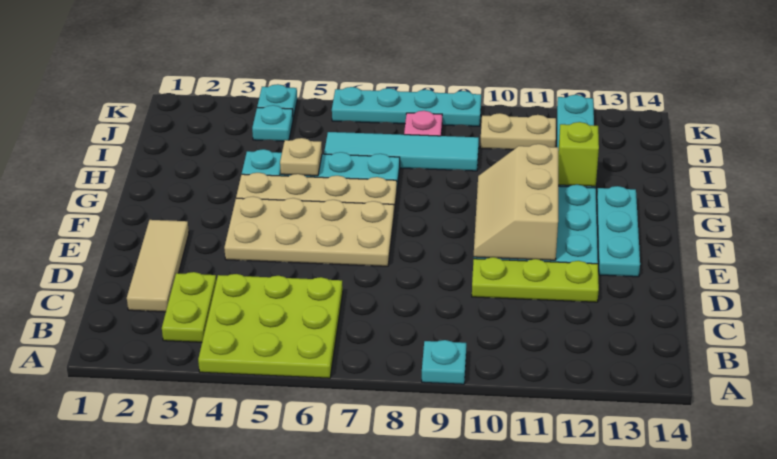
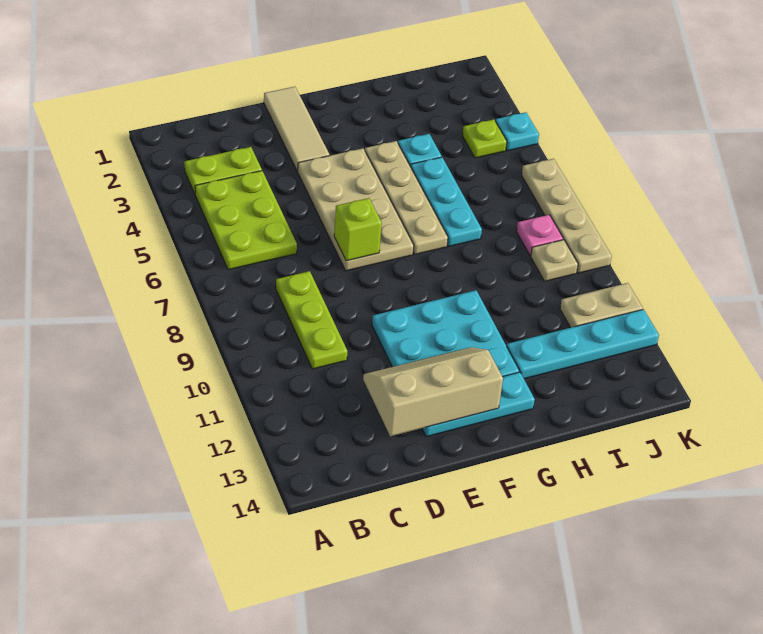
lime plate A4:C6 level 1 -> lime plate B4:C6 level 1
cyan plate A9 level 1 -> none
tan tile C2:E2 level 1 -> tan tile E1:E3 level 1
lime plate D10:D12 level 1 -> lime plate C8:C10 level 1
tan slope E10:G11 level 2 top 11 -> tan slope D12:F13 level 2 top 13
tan plate H5 level 2 -> tan plate J9 level 1
lime brick H12 level 2 -> lime brick E7 level 2
cyan tile I6:I9 level 1 -> none
cyan plate J4 level 1 -> lime plate J4 level 1
tan plate J10:J11 level 1 -> tan plate J11:K11 level 1
cyan plate K6:K9 level 1 -> tan plate K6:K9 level 1

